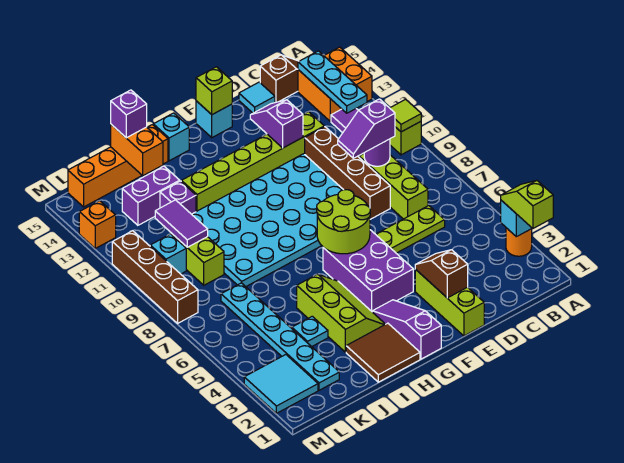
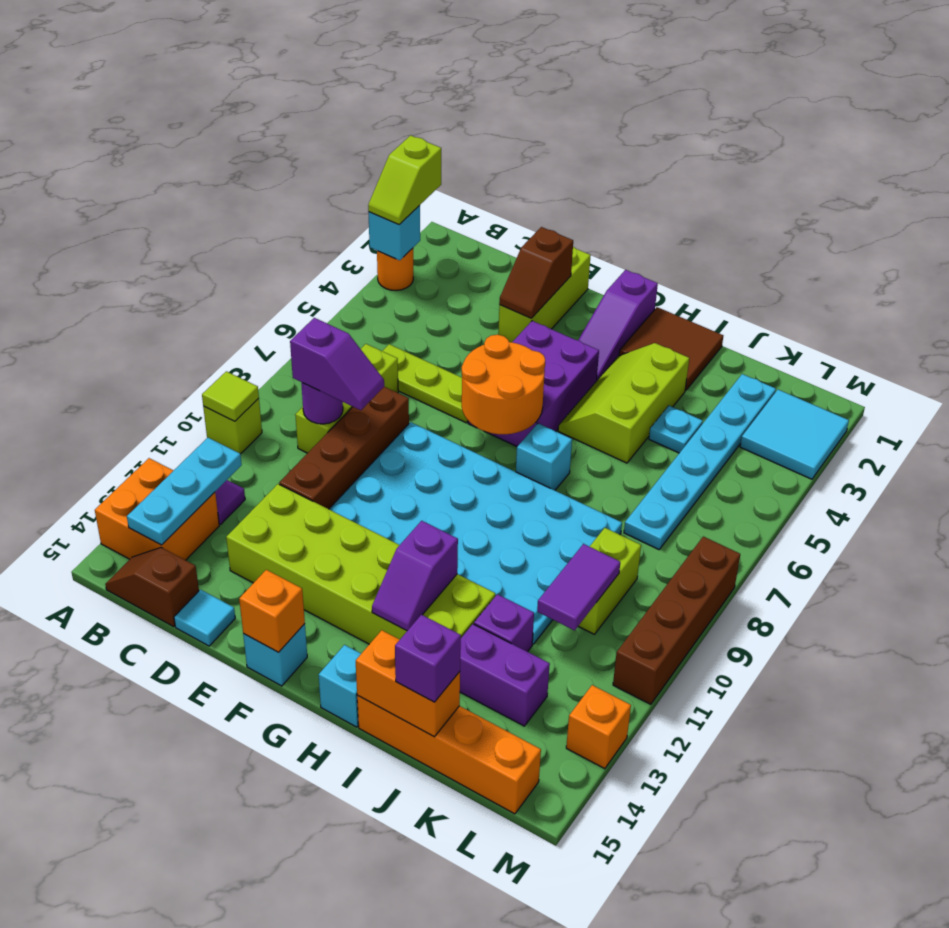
lime brick D12:I12 level 1 -> lime brick D12:I13 level 1
purple slope E12:E13 level 2 top 12 -> purple slope H12:H13 level 2 top 12
lime round brick F6:G7 level 2 -> orange round brick F6:G7 level 2
lime brick F15 level 2 -> orange brick F15 level 2
orange brick J14:J15 level 2 -> orange brick I15:J15 level 2
cyan brick L10 level 1 -> cyan brick H7 level 1

